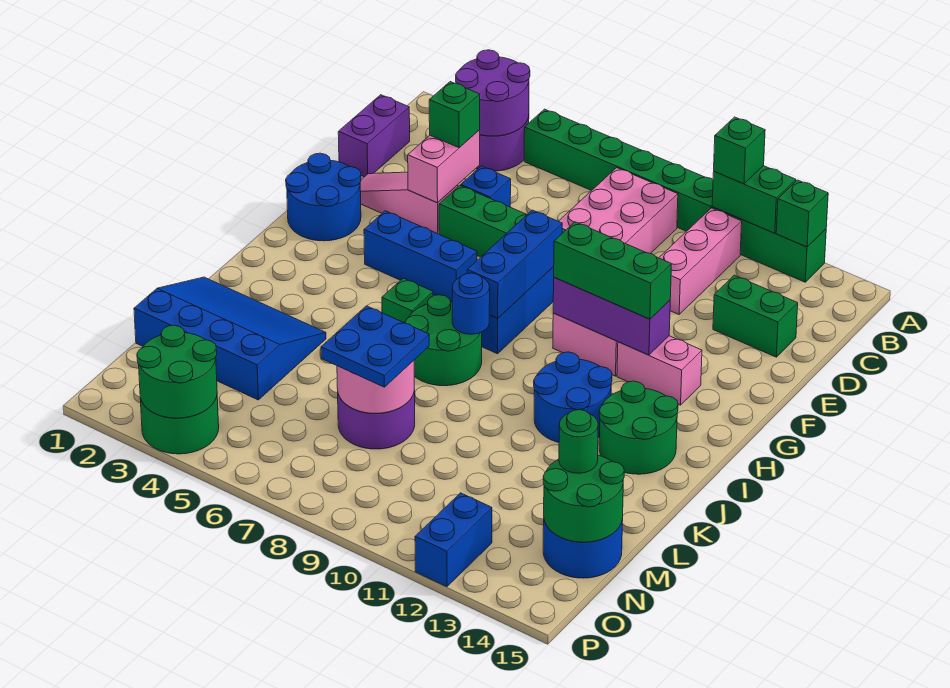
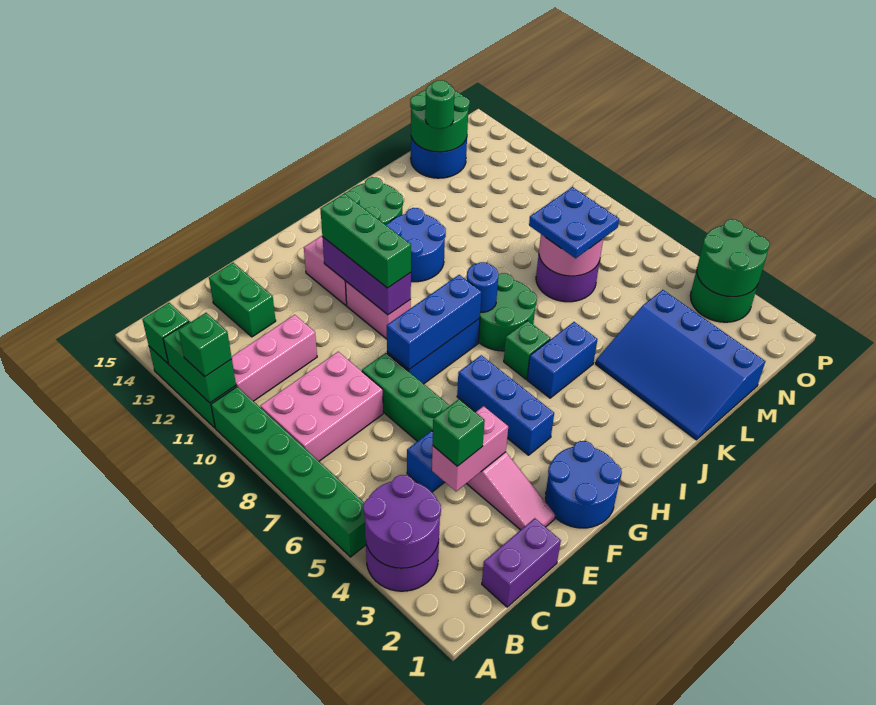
blue brick O12:P12 level 1 -> blue brick I5:J5 level 1

